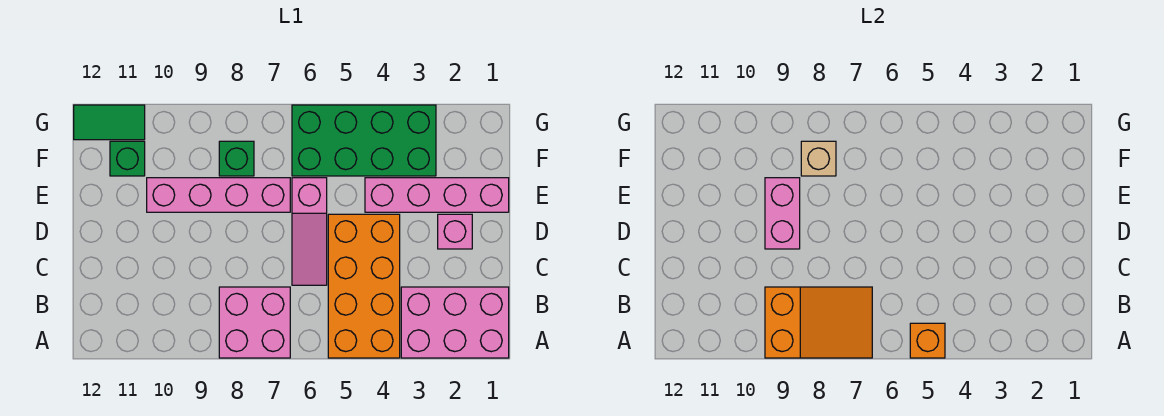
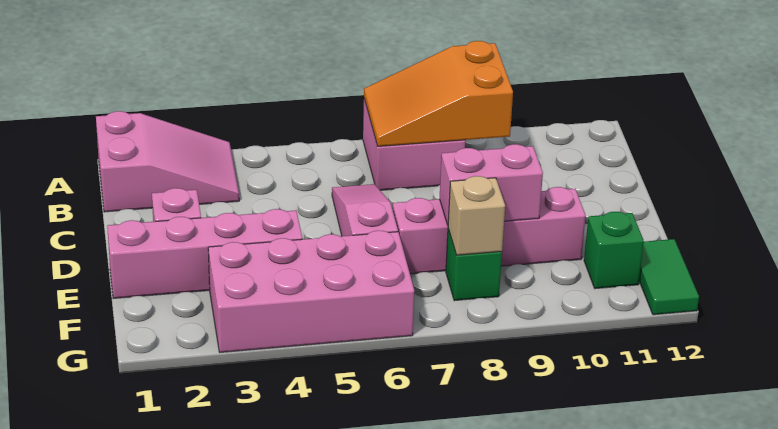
pink brick A1:B3 level 1 -> pink slope A1:B3 level 1 top 1
orange brick A4:D5 level 1 -> none
orange brick A5 level 2 -> none
pink brick D9:E9 level 2 -> pink brick E8:E9 level 2
green brick F3:G6 level 1 -> pink brick F3:G6 level 1
green tile G11:G12 level 1 -> green tile F12:G12 level 1

